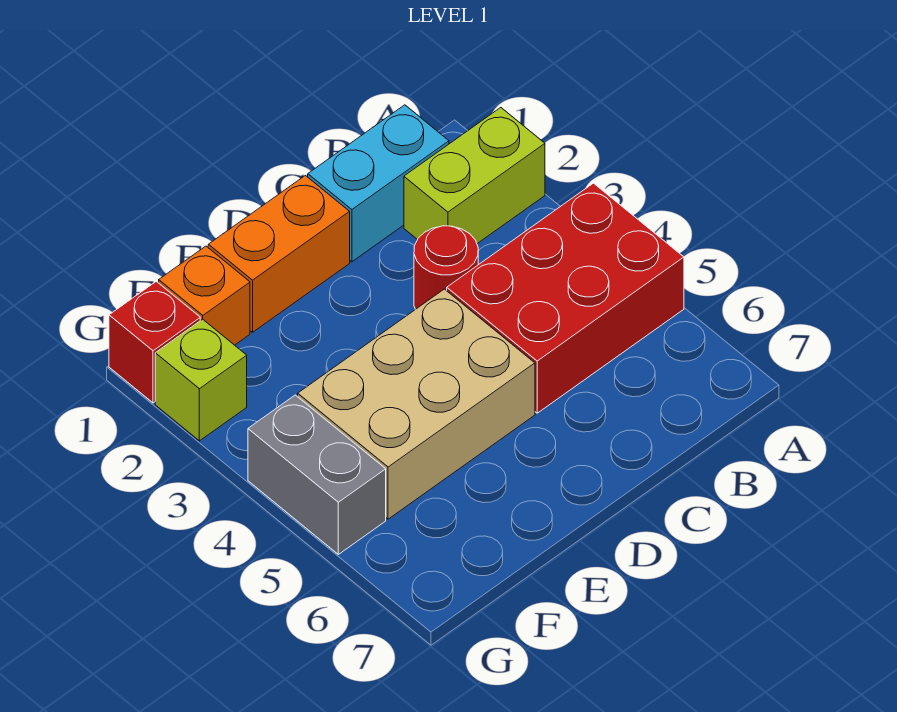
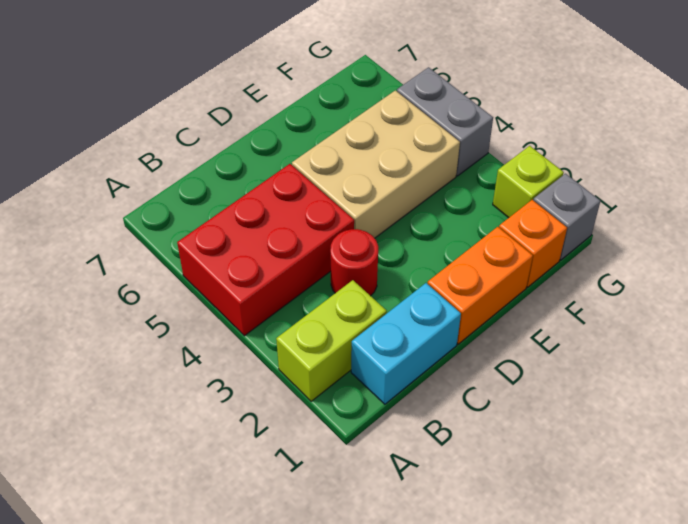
red brick G1 level 1 -> grey brick G1 level 1

